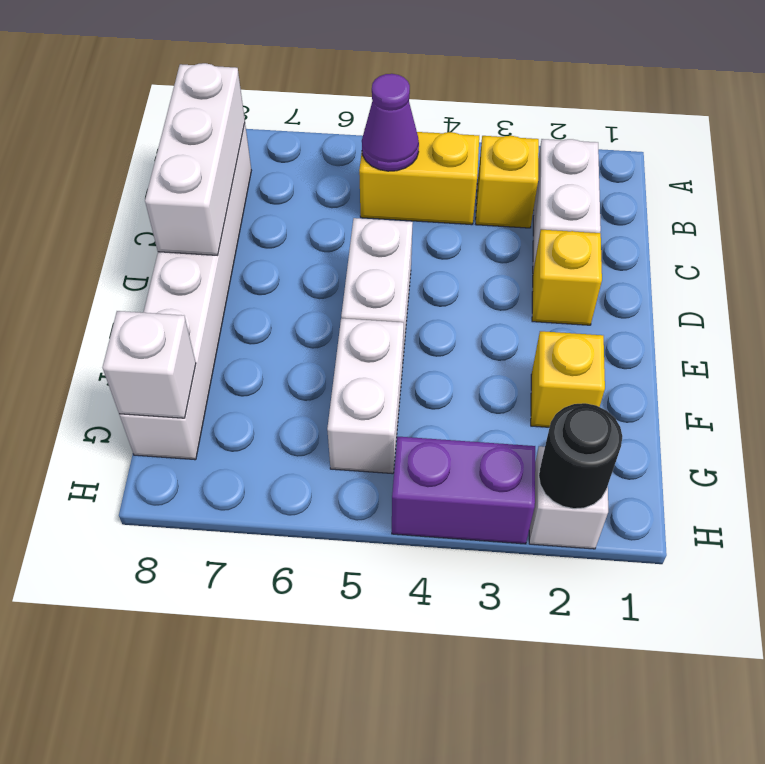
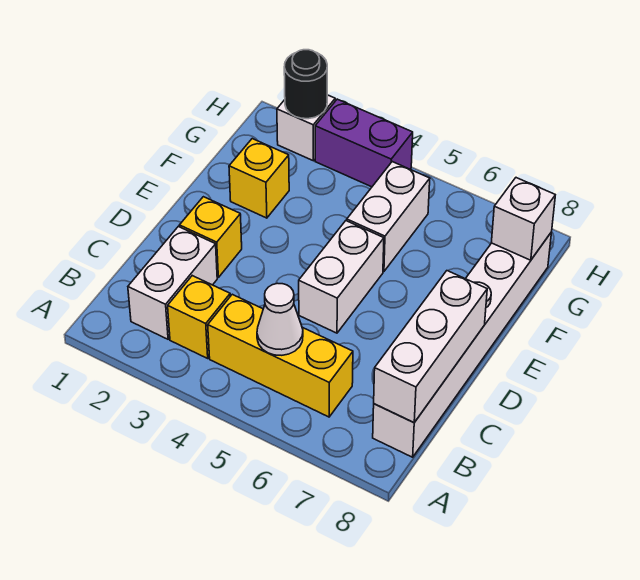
yellow brick B4:B5 level 1 -> yellow brick B4:B6 level 1
purple cone B5 level 2 -> white cone B5 level 2

